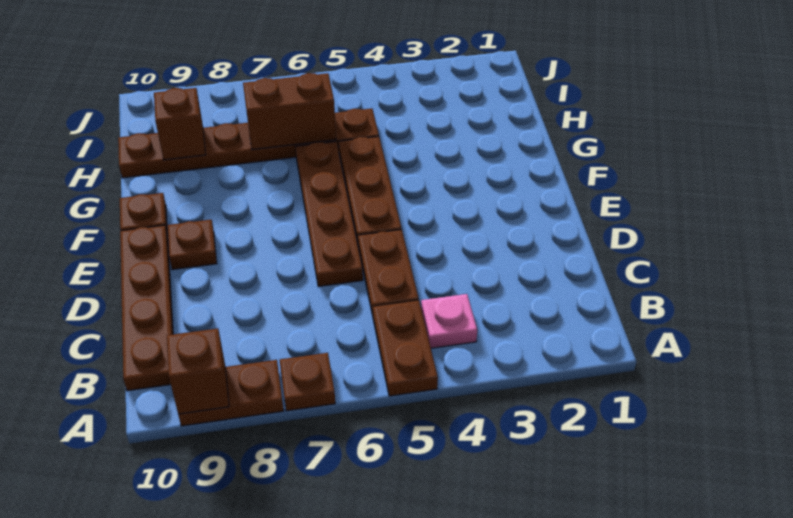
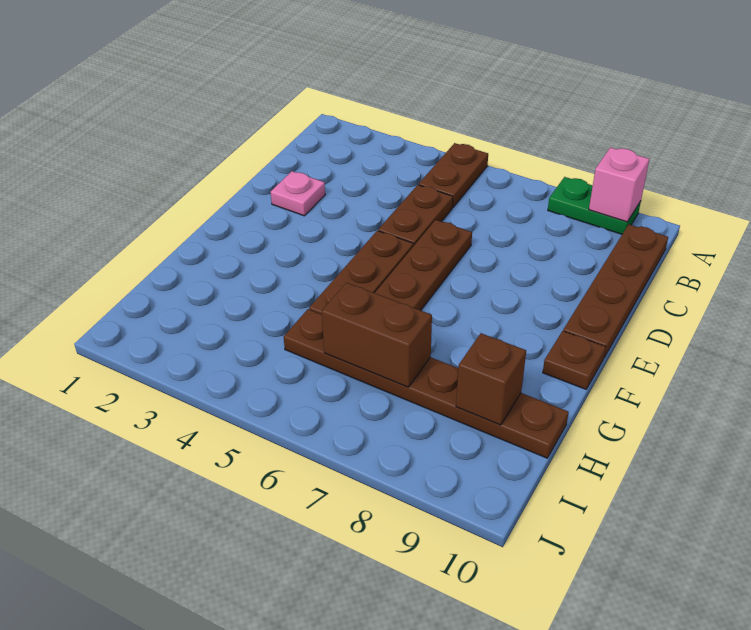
brown plate A7 level 1 -> none
brown plate A8:A9 level 1 -> green plate A8:A9 level 1
brown brick A9 level 2 -> pink brick A9 level 2
pink plate B4 level 1 -> pink plate D2 level 1
brown plate E9 level 1 -> none

